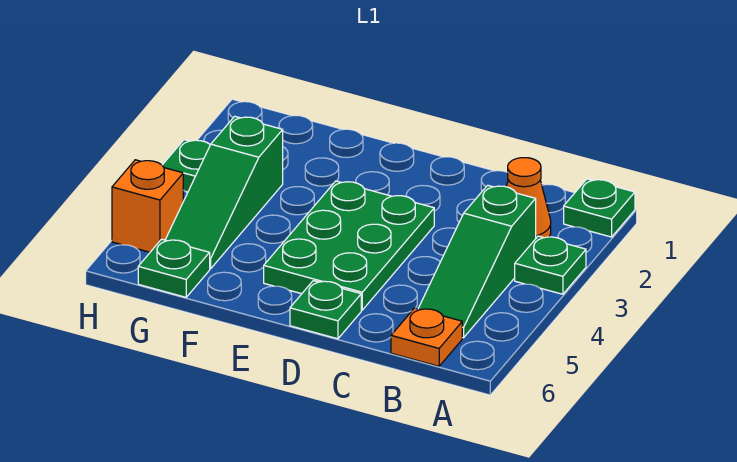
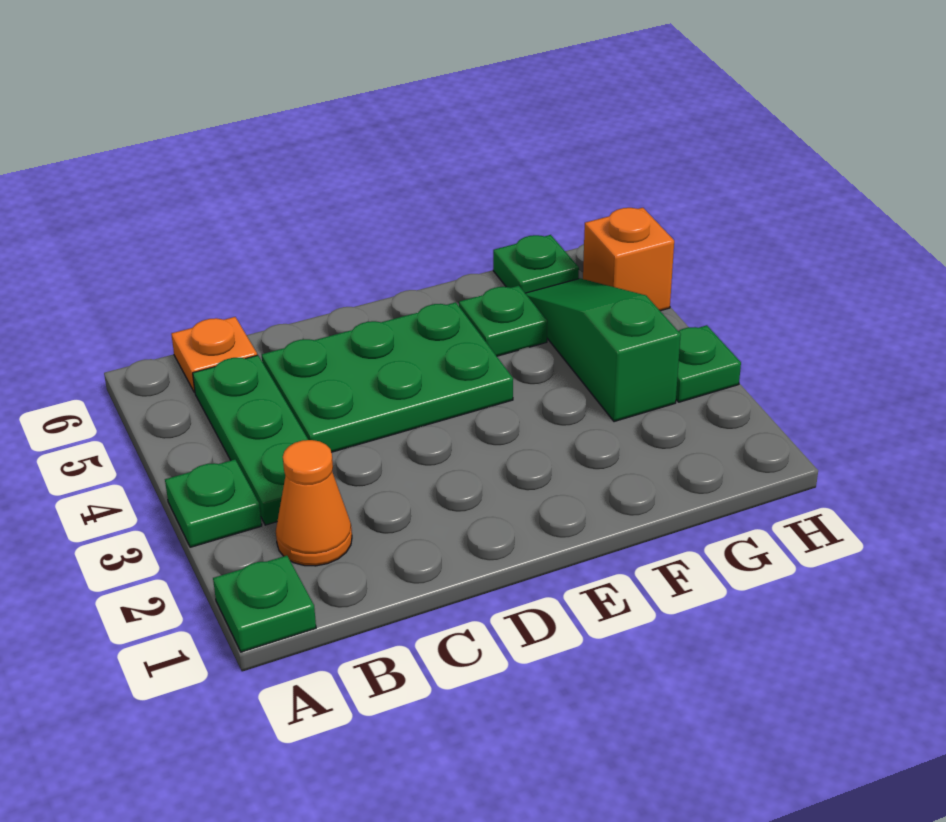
green slope B3:B5 level 1 top 3 -> green plate B3:B5 level 1
green plate D3:E5 level 1 -> green plate C4:E5 level 1
green plate D6 level 1 -> green plate F5 level 1

